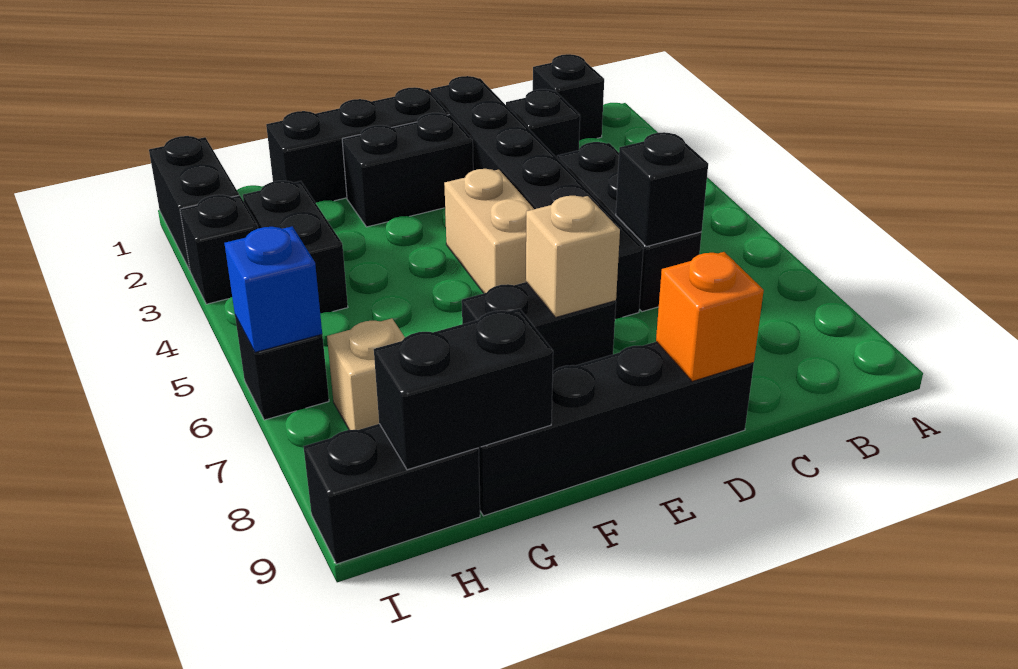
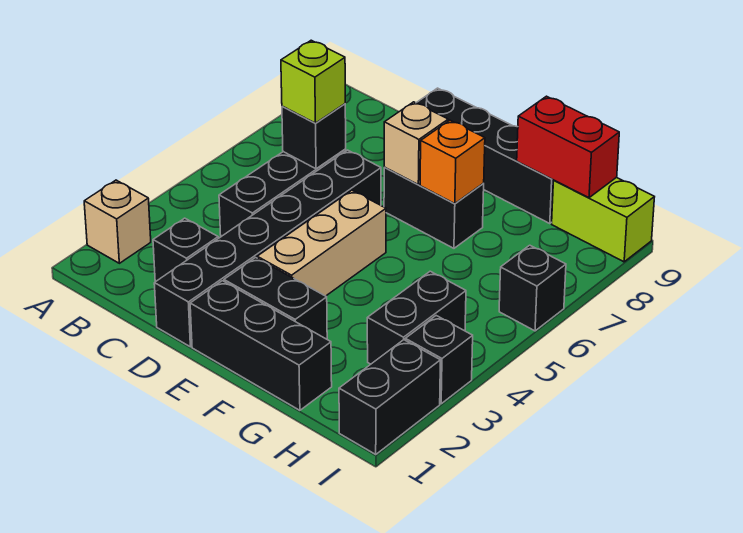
black brick B1 level 1 -> none
none -> lime brick C6 level 3
orange brick D9 level 2 -> orange brick F7 level 2
tan brick E4:E5 level 1 -> tan brick E3:E5 level 1
black brick G9:H9 level 2 -> red brick G9:H9 level 2
tan brick H7 level 1 -> tan brick A2 level 1
black brick H9:I9 level 1 -> lime brick H9:I9 level 1
blue brick I6 level 2 -> none

